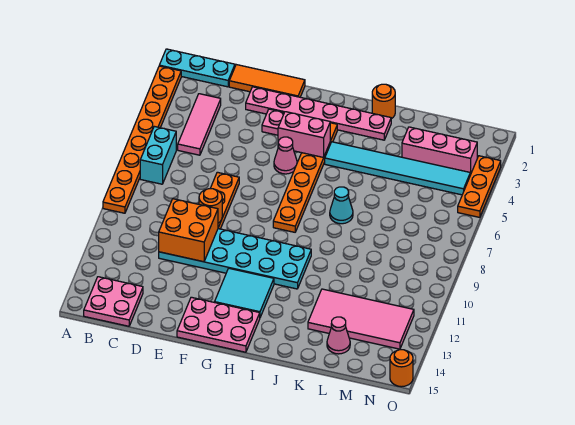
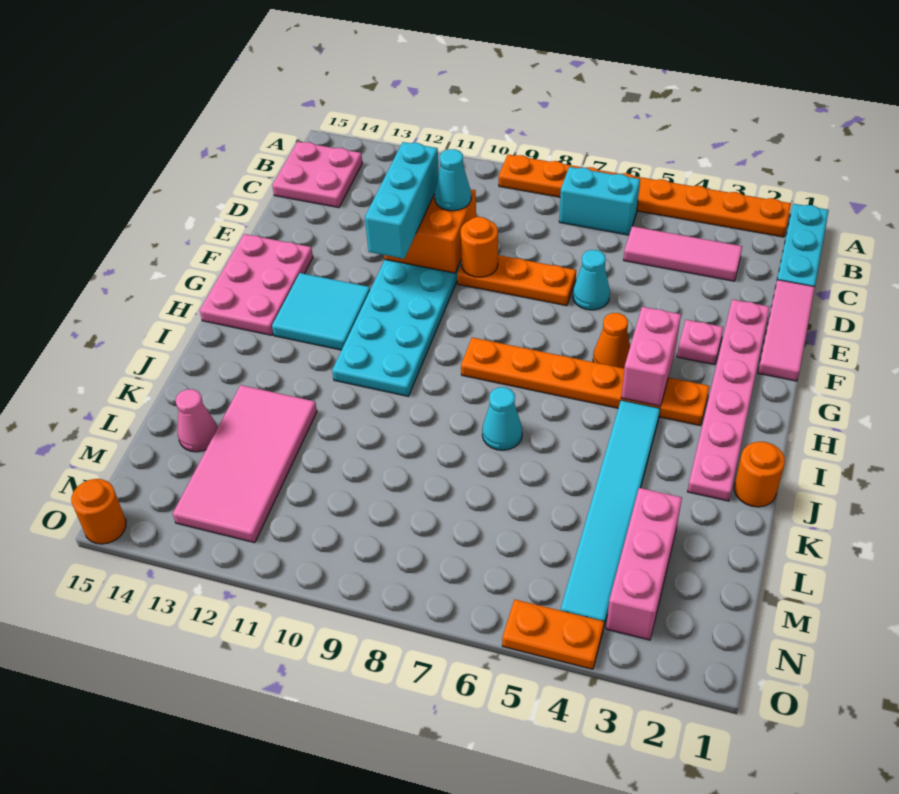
orange tile D1:F1 level 1 -> pink tile D1:F1 level 1
none -> cyan cone D10 level 3
none -> cyan brick D11:F11 level 3
none -> cyan cone E6 level 1
pink cone G5 level 1 -> orange cone G5 level 1
orange plate O3:O5 level 1 -> orange plate O4:O5 level 1

